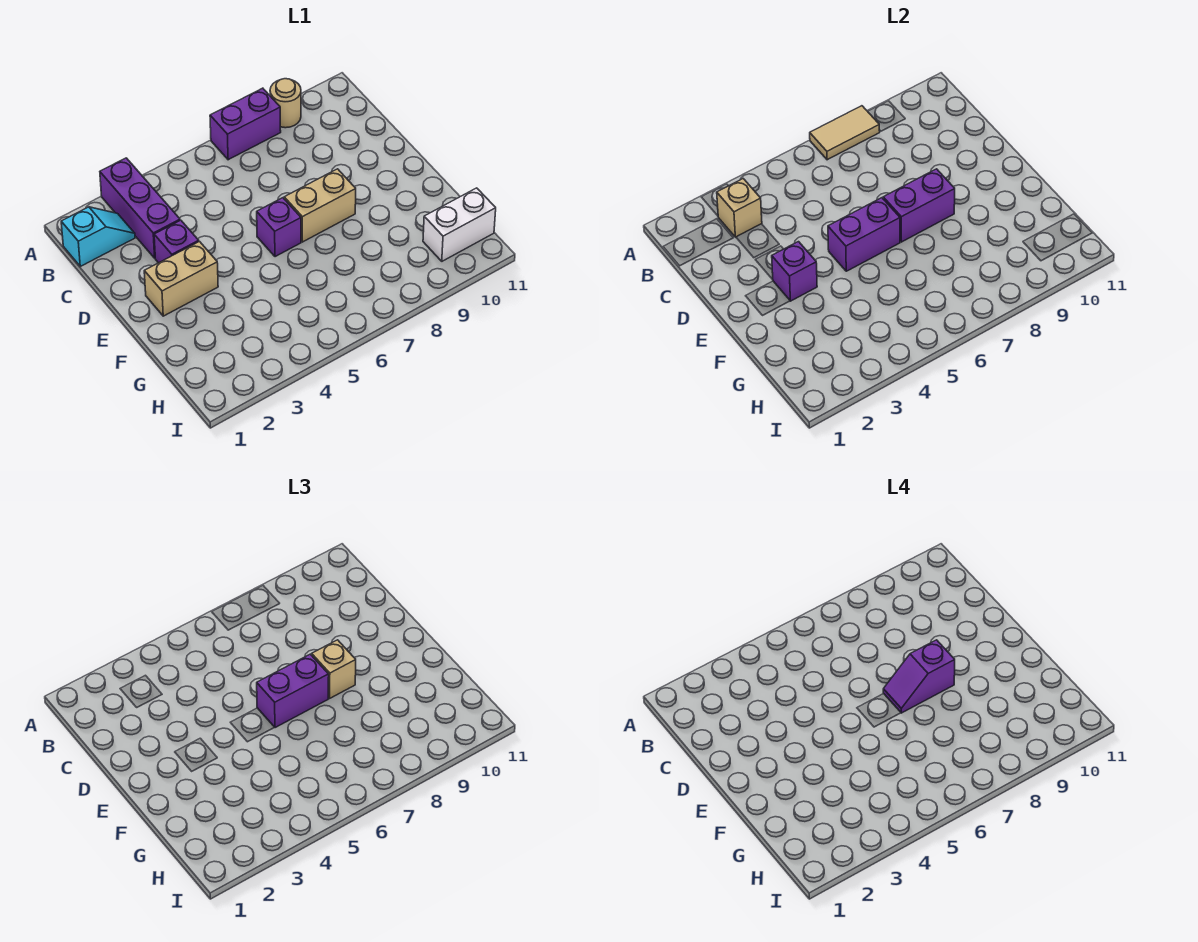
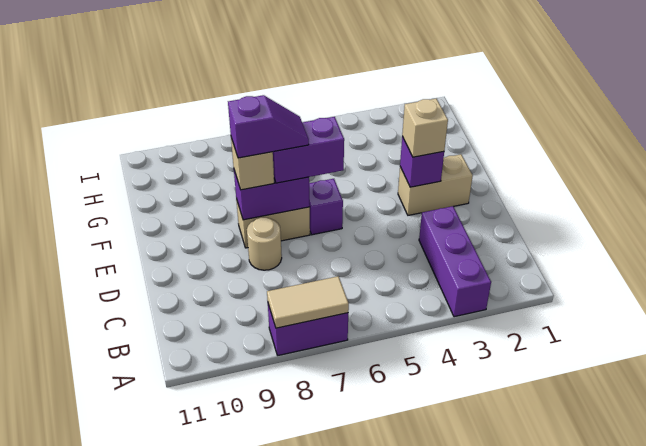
tan round brick A9 level 1 -> tan round brick D8 level 1
cyan slope B1:B2 level 1 top 1 -> none
tan brick B3 level 2 -> tan brick E3 level 3
purple brick D3 level 1 -> none
purple brick E5:E6 level 2 -> none
white brick H10:H11 level 1 -> none

